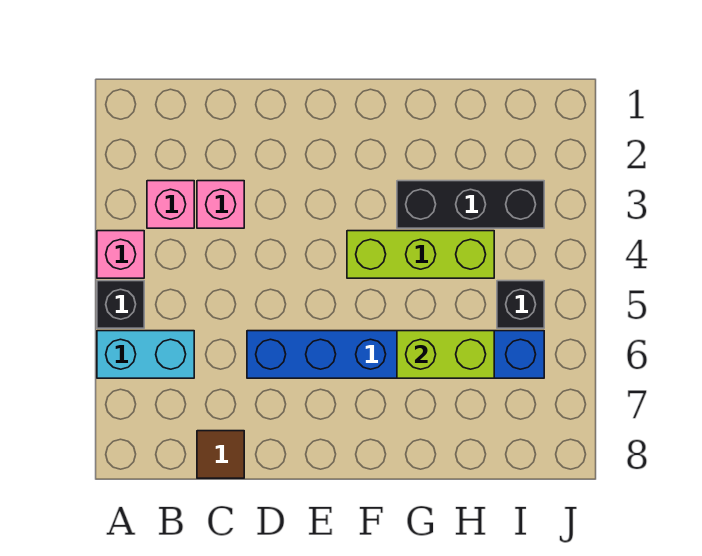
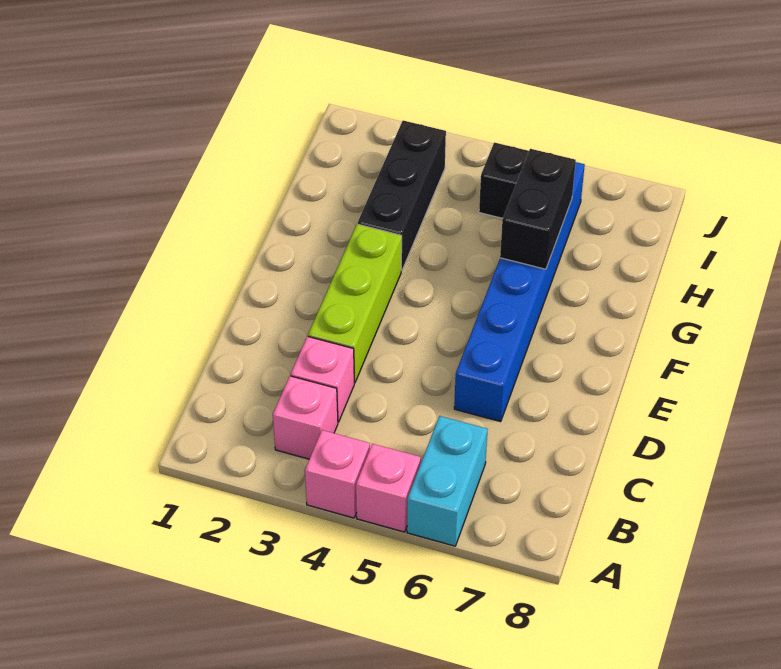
black brick A5 level 1 -> pink brick A5 level 1
brown tile C8 level 1 -> none
lime brick F4:H4 level 1 -> lime brick D3:F3 level 1
lime brick G6:H6 level 2 -> black brick G6:H6 level 2

